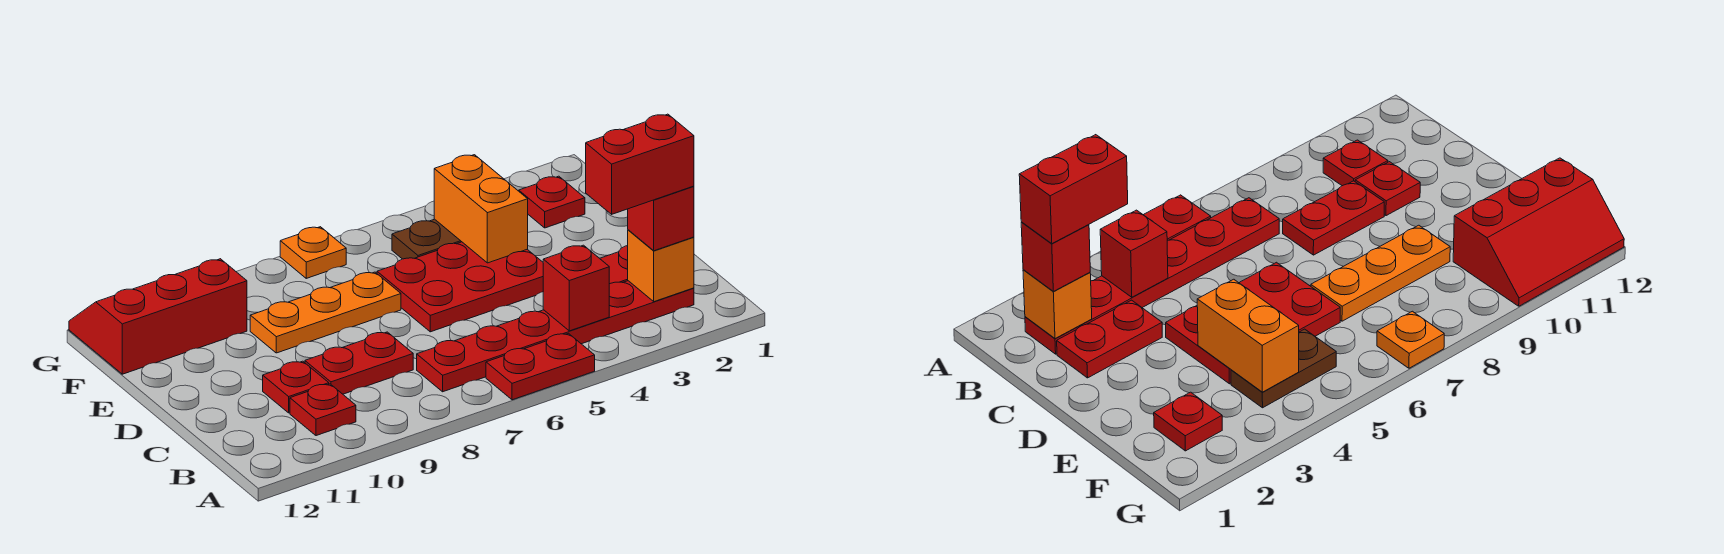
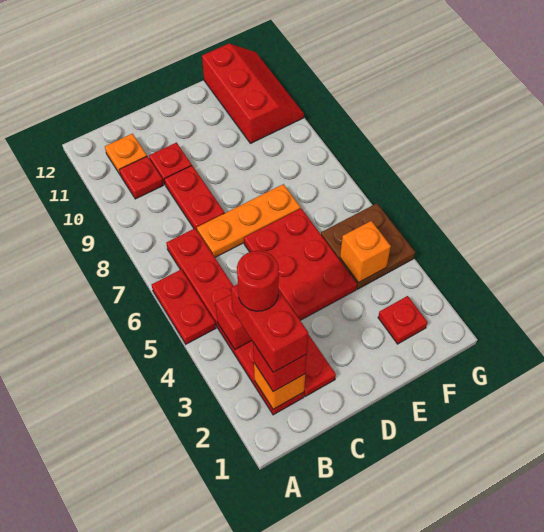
none -> red round brick B3 level 5
orange brick E4:F4 level 2 -> orange brick F4 level 2
orange plate E7:E9 level 1 -> orange plate C7:E7 level 1
brown plate F4:F5 level 1 -> brown plate F4:G5 level 1
orange plate G7 level 1 -> orange plate B11 level 1

